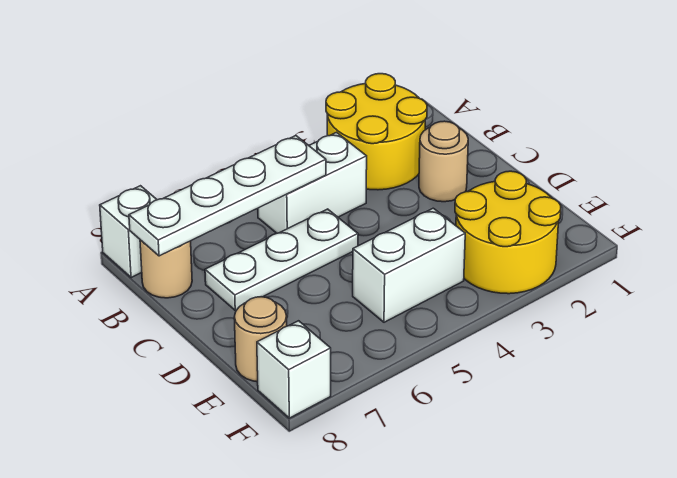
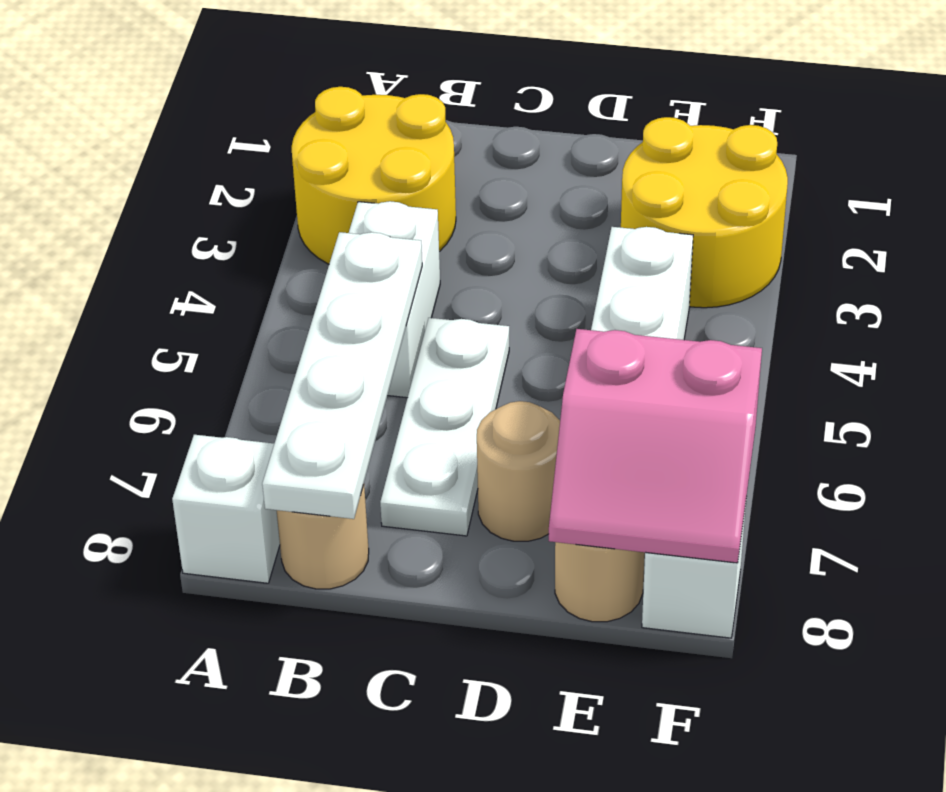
tan round brick C2 level 1 -> tan round brick D7 level 1
none -> pink slope E7:F8 level 2 top 7

